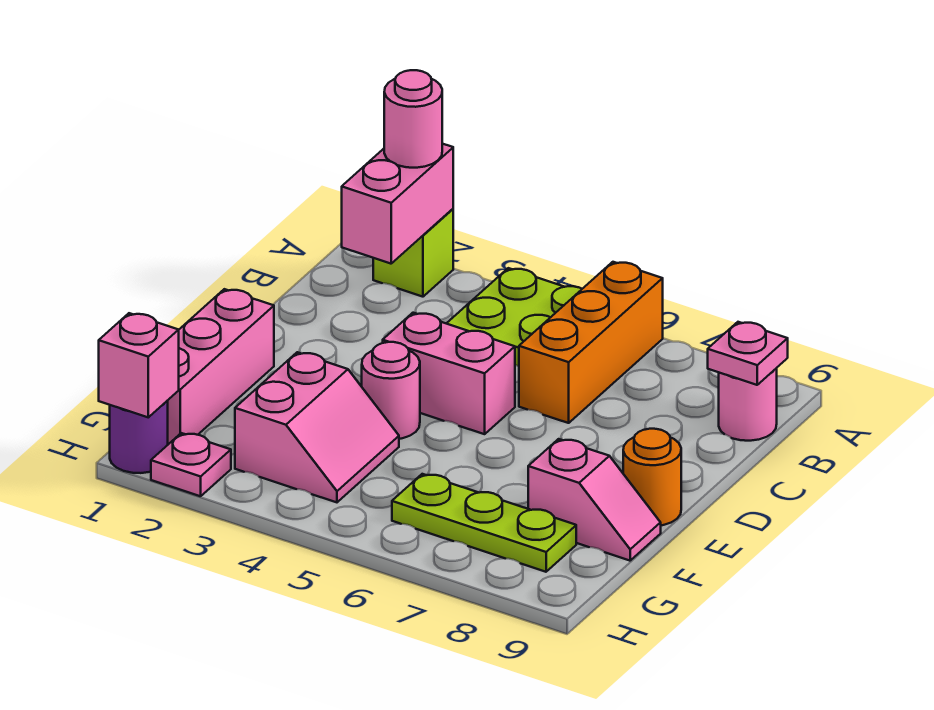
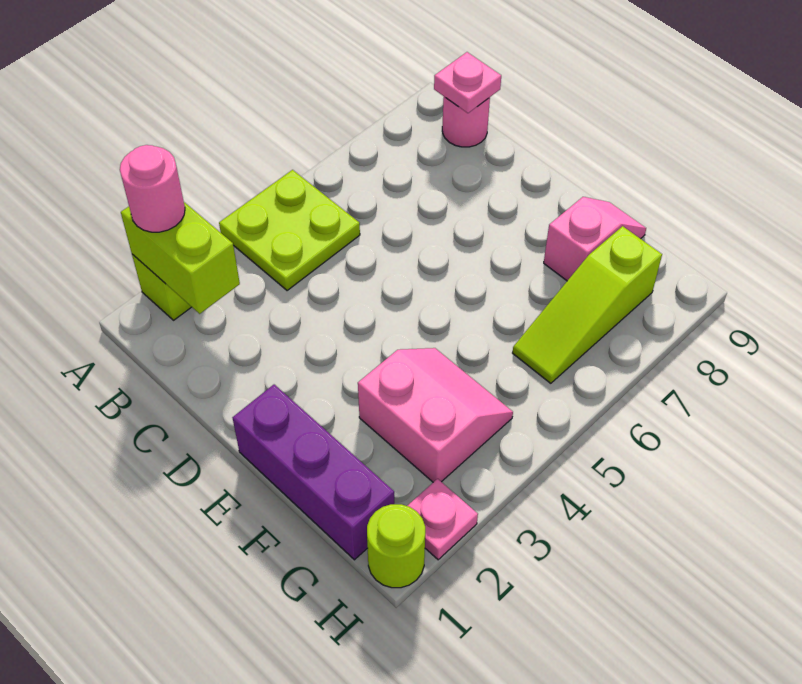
pink brick A2:B2 level 2 -> lime brick A2:B2 level 2
orange brick A6:C6 level 1 -> none
pink brick D4:D5 level 1 -> none
pink brick E1:G1 level 1 -> purple brick E1:G1 level 1
pink round brick E4 level 1 -> none
orange round brick E9 level 1 -> none
lime plate G6:G8 level 1 -> lime slope G6:G8 level 1 top 8
purple round brick H1 level 1 -> lime round brick H1 level 1
pink brick H1 level 2 -> none

